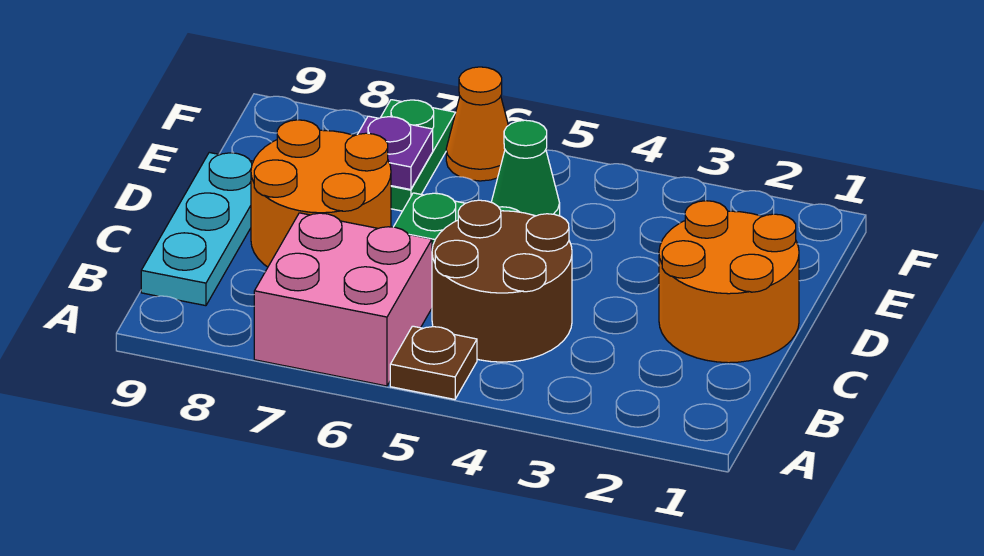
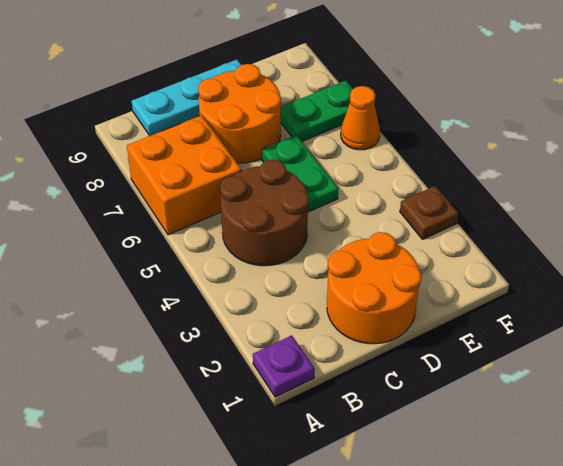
brown plate A5 level 1 -> brown plate F3 level 1
pink brick A6:B7 level 1 -> orange brick A6:B7 level 1
green cone E5 level 1 -> none
purple plate E7 level 2 -> purple plate A1 level 1

